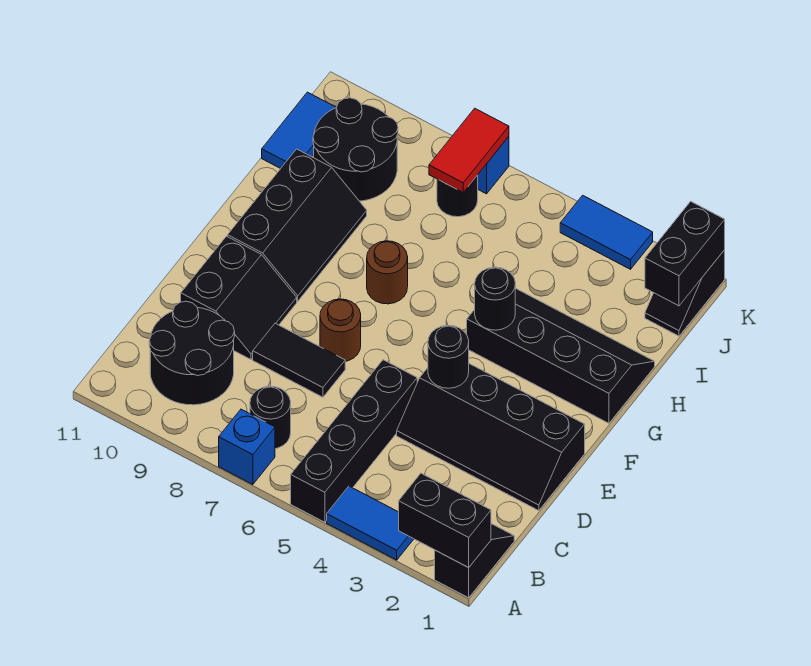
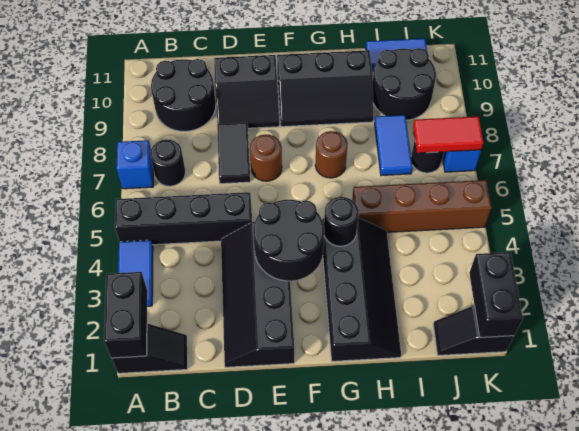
black round brick E4 level 2 -> black round brick E3:F4 level 2
none -> brown brick H5:K5 level 1
black brick J1:K1 level 2 -> black brick K1:K2 level 2
blue tile K3:K4 level 1 -> blue tile I7:I8 level 1

